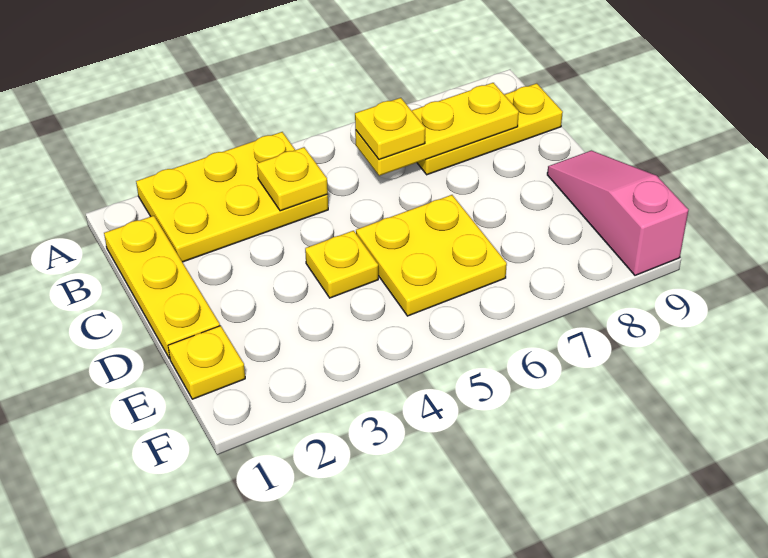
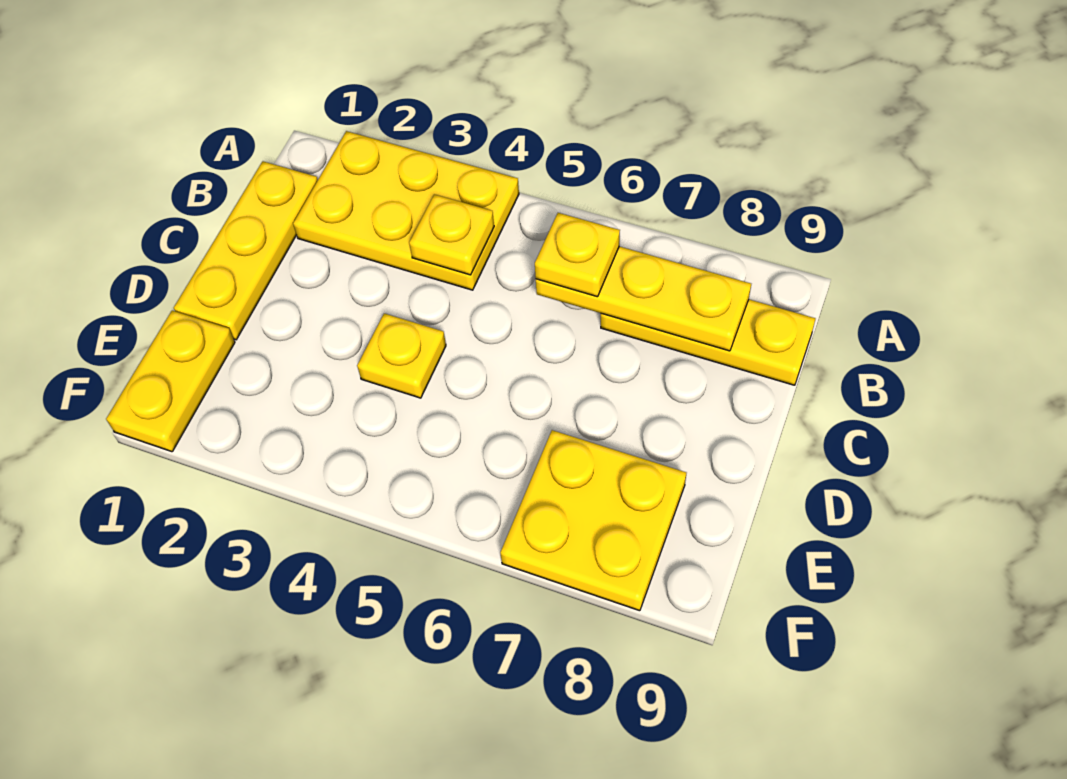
yellow plate D5:E6 level 1 -> yellow plate E7:F8 level 1
pink slope D9:F9 level 1 top F -> none
yellow plate E1 level 1 -> yellow plate E1:F1 level 1

